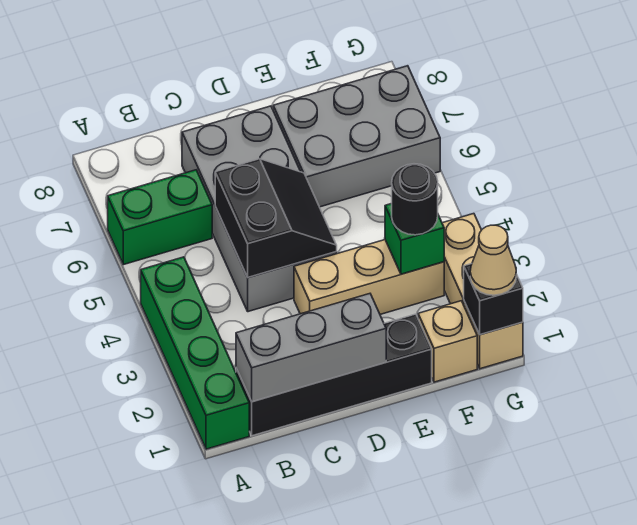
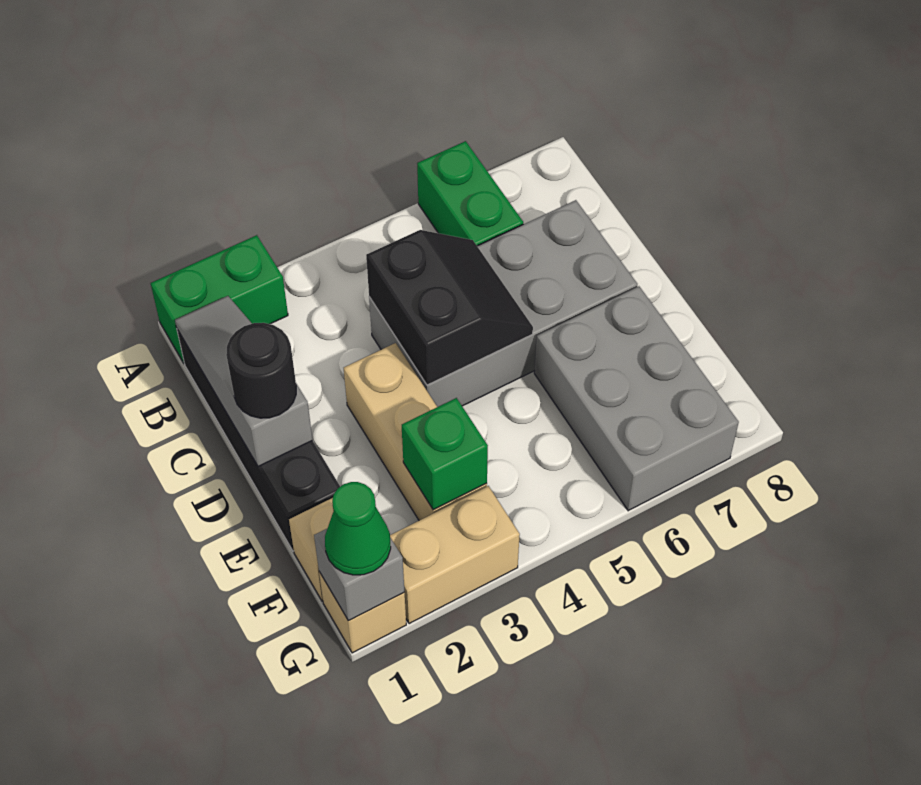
green brick A1:A4 level 1 -> green brick A1:A2 level 1
grey brick B1:D1 level 2 -> grey slope B1:D1 level 2 top D
black slope C4:D5 level 2 top C -> black slope C4:D5 level 2 top 4
black round brick F3 level 3 -> black round brick D1 level 3
black brick G1 level 2 -> grey brick G1 level 2
tan cone G1 level 3 -> green cone G1 level 3

